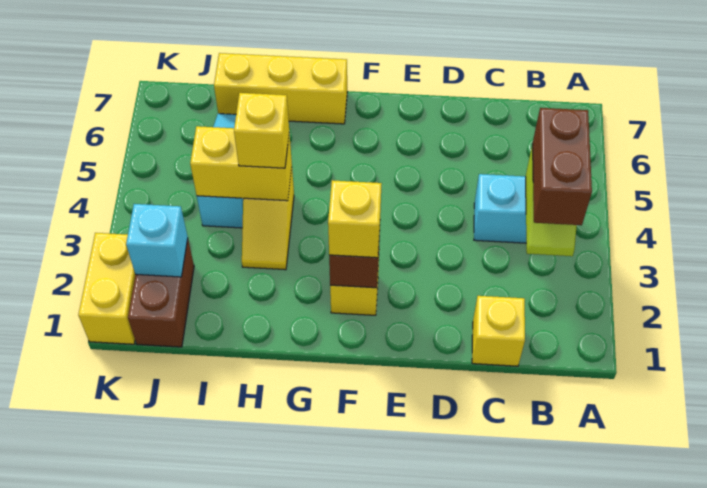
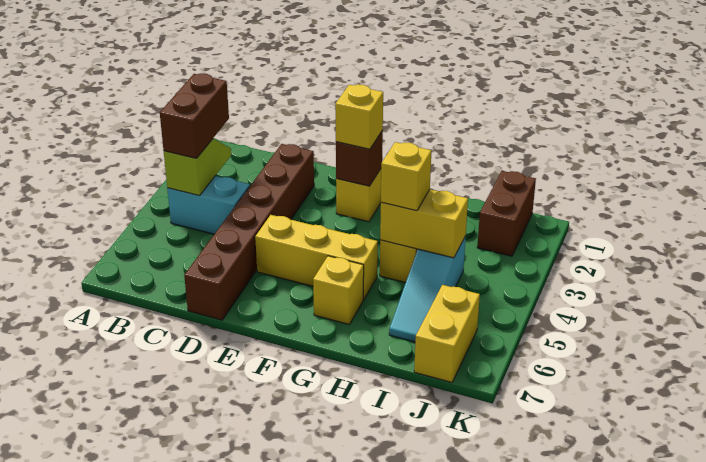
yellow brick C1 level 1 -> yellow brick G6 level 1
none -> brown brick D2:D7 level 1
yellow brick G7:I7 level 1 -> yellow brick E5:G5 level 1
cyan brick J2 level 2 -> none
yellow brick K1:K2 level 1 -> yellow brick J6:J7 level 1

